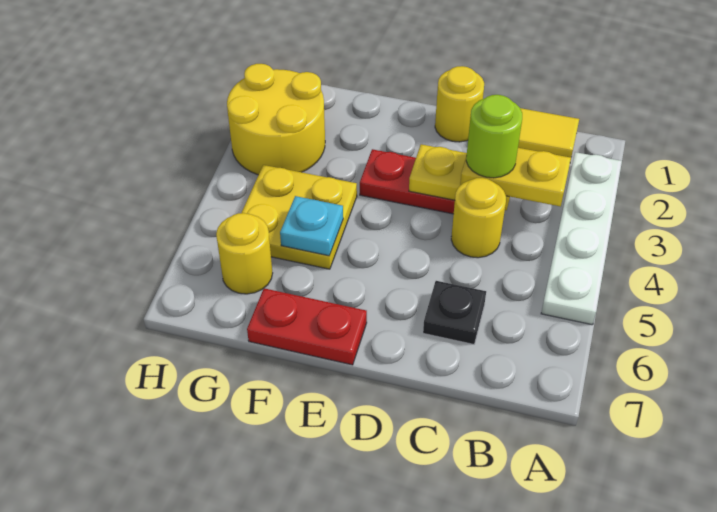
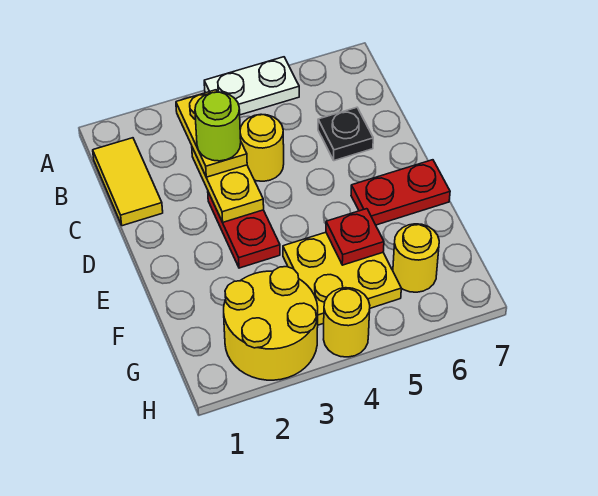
white plate A2:A5 level 1 -> white plate A4:A5 level 1
yellow round brick D1 level 1 -> yellow round brick H4 level 1
red plate E7:F7 level 1 -> red plate E6:E7 level 1
cyan plate F5 level 2 -> red plate F5 level 2

